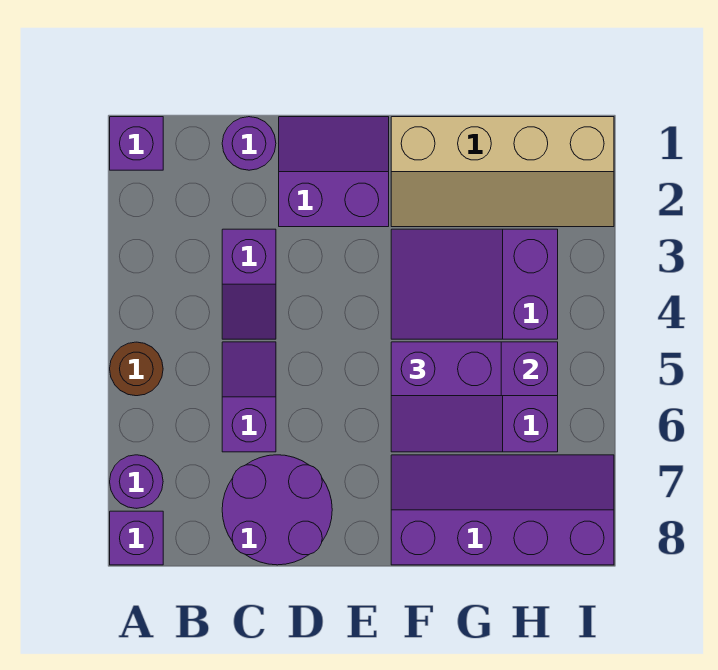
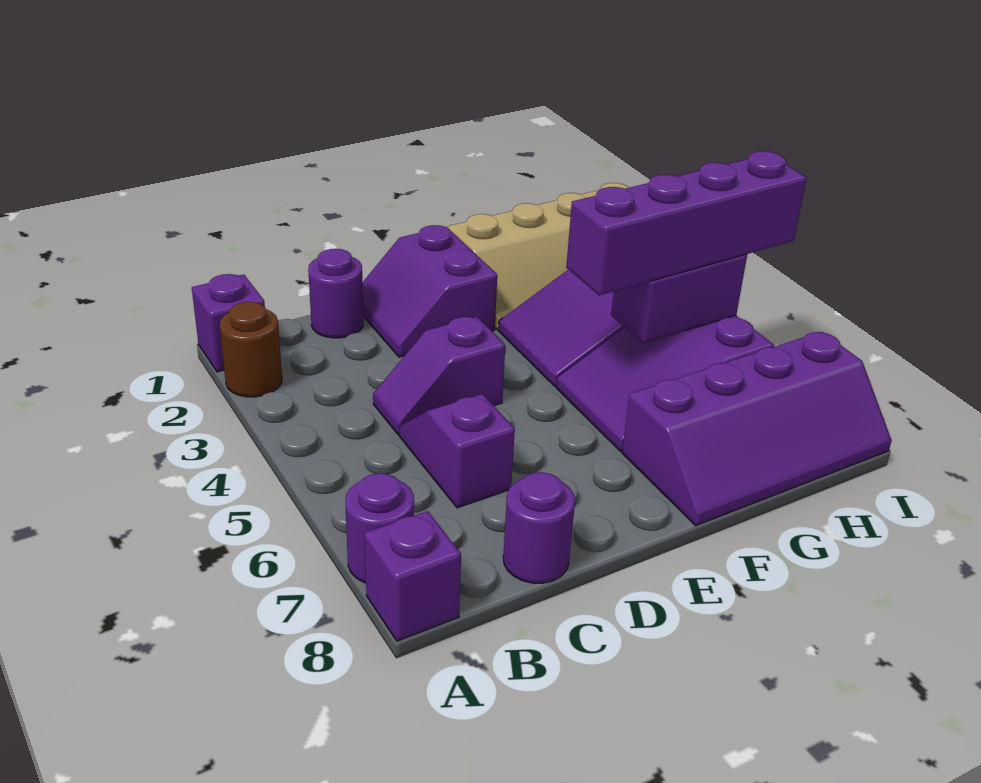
brown round brick A5 level 1 -> brown round brick A2 level 1
purple slope C3:C4 level 1 top 3 -> purple slope C4:D4 level 1 top D
purple round brick C7:D8 level 1 -> purple round brick C8 level 1
purple slope D1:E2 level 1 top 2 -> purple slope D1:E2 level 1 top E
purple brick F5:G5 level 3 -> purple brick F5:I5 level 3
purple slope F7:I8 level 1 top 8 -> purple slope F7:I8 level 1 top 7

